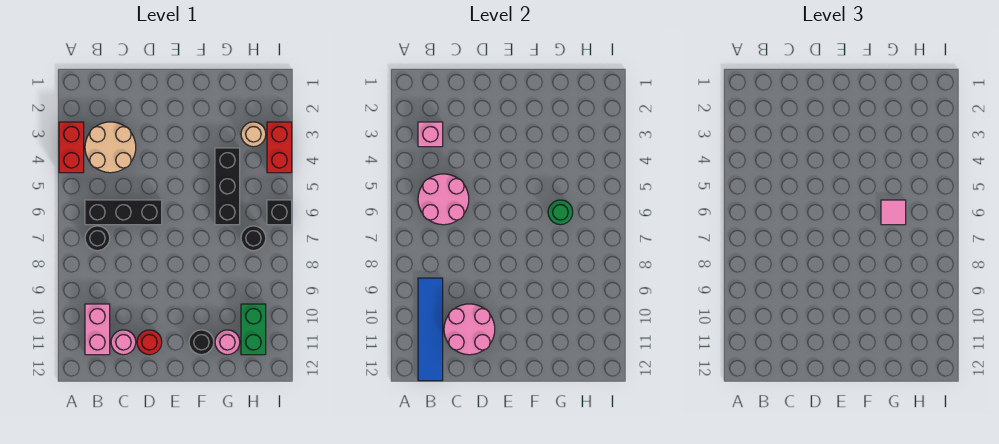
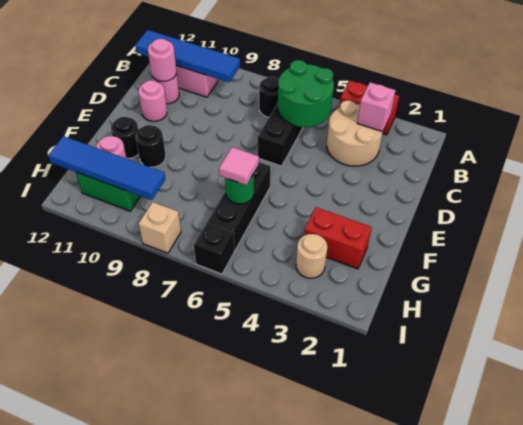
pink round brick B5:C6 level 2 -> green round brick B5:C6 level 2
pink round brick C10:D11 level 2 -> pink round brick C11 level 2
red round brick D11 level 1 -> pink round brick D11 level 1
black brick G4:G6 level 1 -> black brick F6:H6 level 1
black round brick H7 level 1 -> black round brick F10 level 1
none -> blue tile H9:H12 level 2
red brick I3:I4 level 1 -> red brick G2:G3 level 1
none -> tan brick I8 level 1

